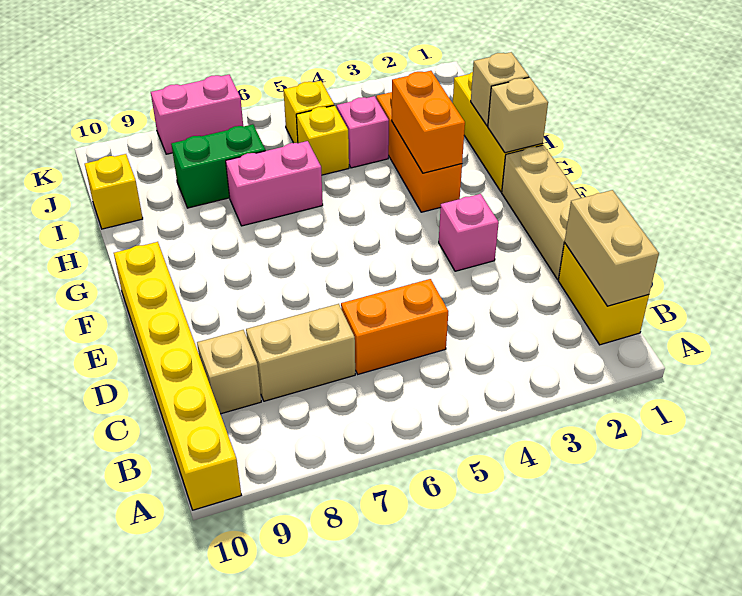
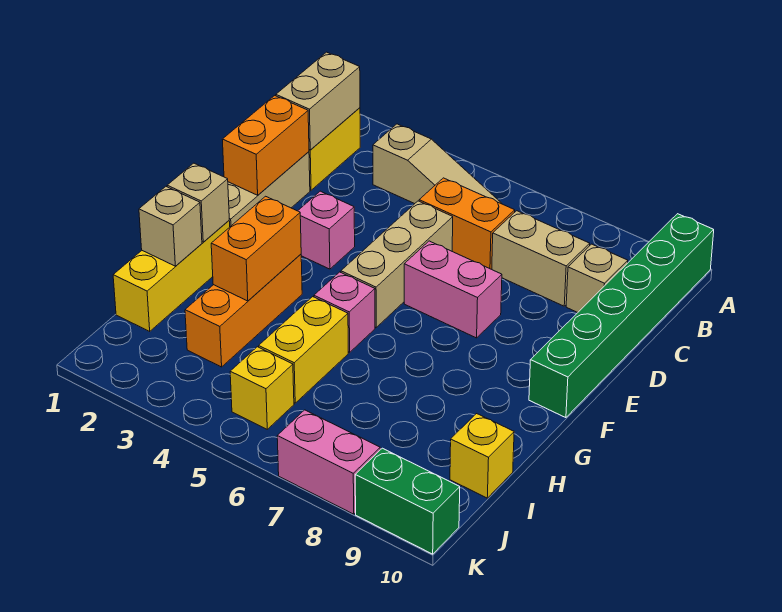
yellow brick A10:F10 level 1 -> green brick A10:F10 level 1
none -> tan slope B3:B5 level 1 top 3
none -> orange brick D1:E1 level 2
none -> tan brick D5:F5 level 1
pink brick H6:H7 level 1 -> pink brick E6:E7 level 1
pink brick I4 level 1 -> pink brick G5 level 1
yellow brick I5 level 1 -> yellow brick H5:I5 level 1
green brick I7:I8 level 1 -> green brick K9:K10 level 1

